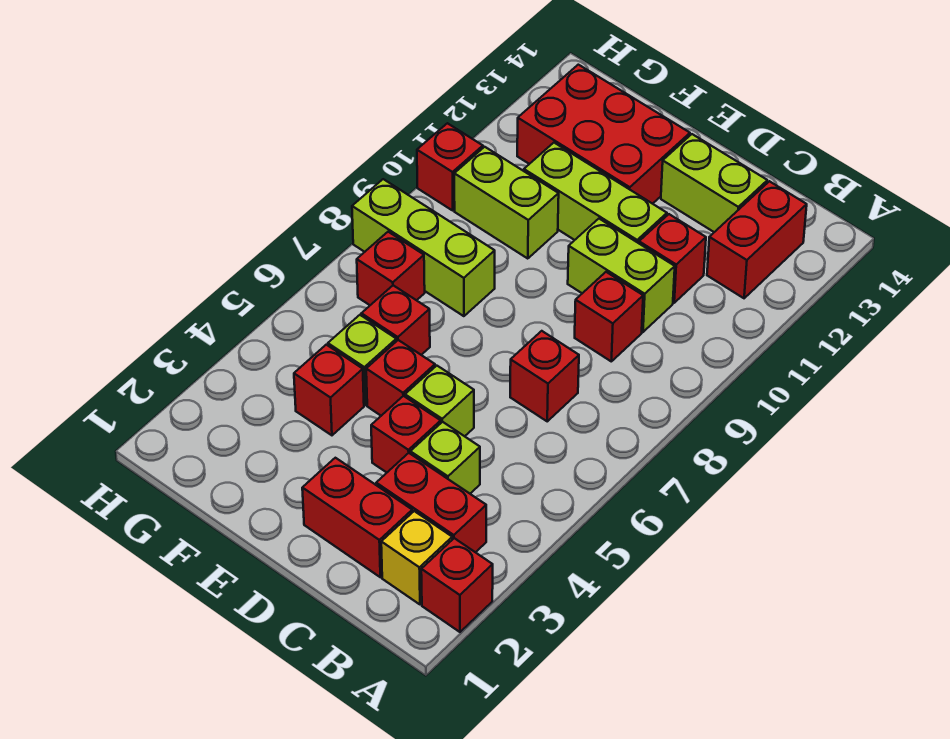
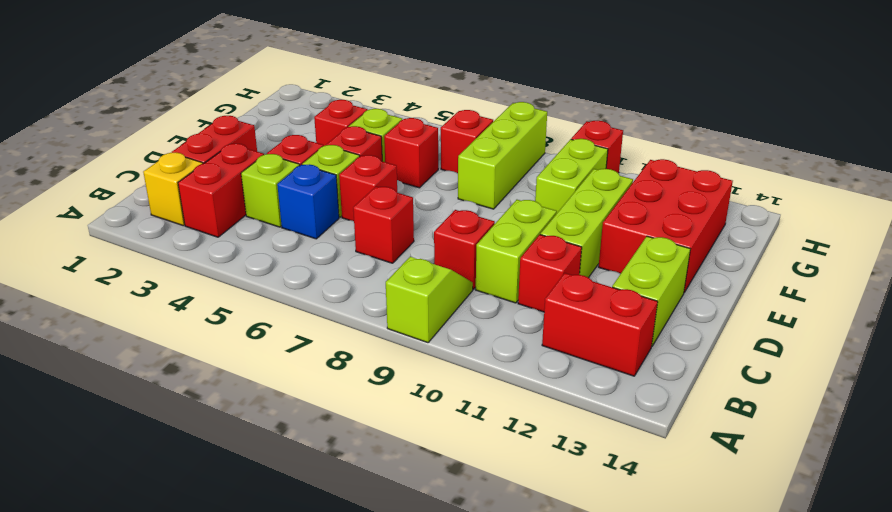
red brick A2 level 1 -> red brick D6 level 1
none -> lime slope A9:B9 level 1 top A
none -> blue brick C5 level 1

